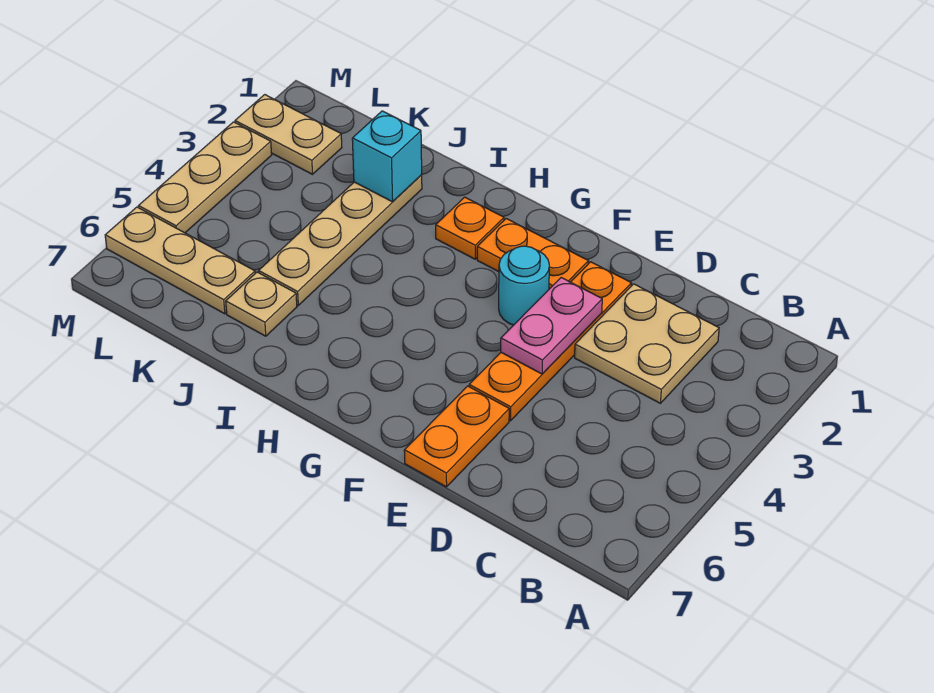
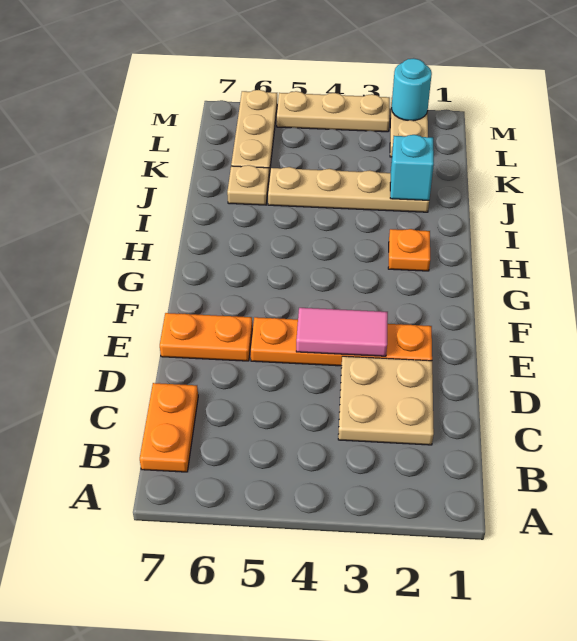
pink plate E3:E4 level 2 -> pink tile E3:E4 level 2
orange plate F2:G2 level 1 -> orange plate B7:C7 level 1
cyan round brick F3 level 1 -> cyan round brick M2 level 2

